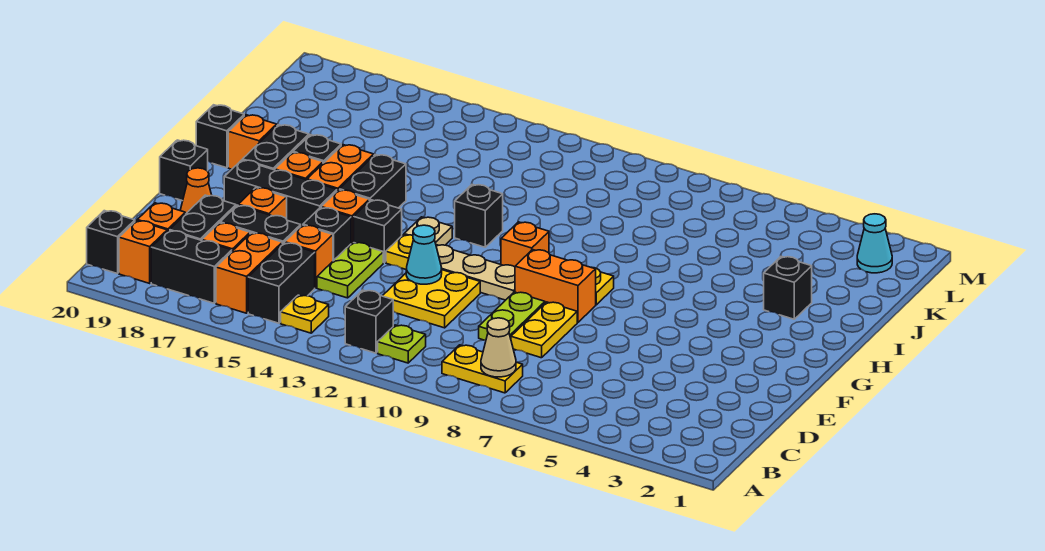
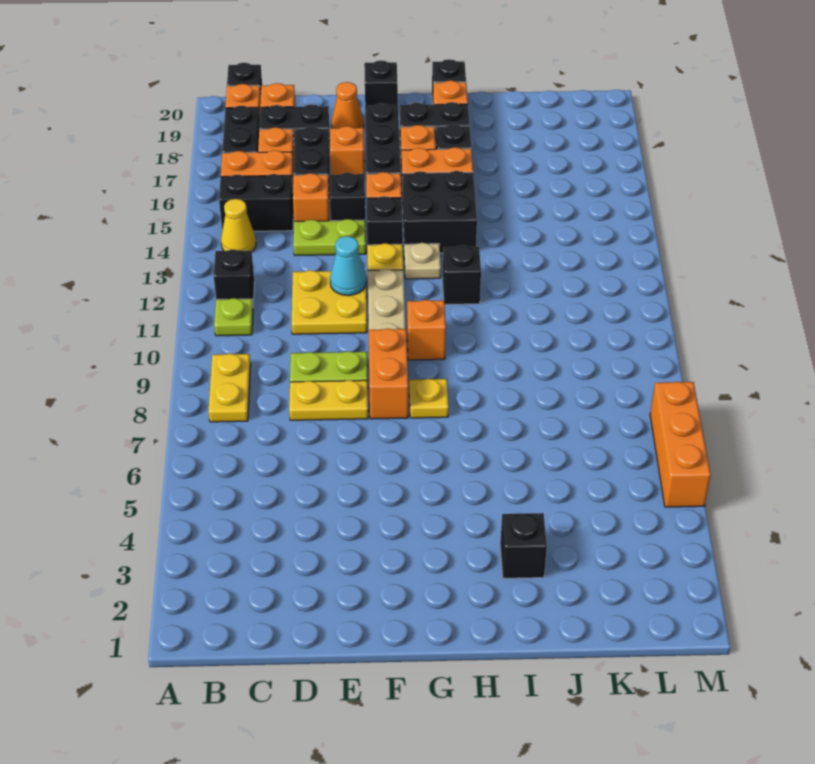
tan cone B8 level 2 -> none
yellow plate B14 level 1 -> yellow cone B14 level 1
black brick G15:H15 level 1 -> black brick G14:H15 level 1
cyan cone L2 level 1 -> none
none -> orange brick M5:M7 level 1

